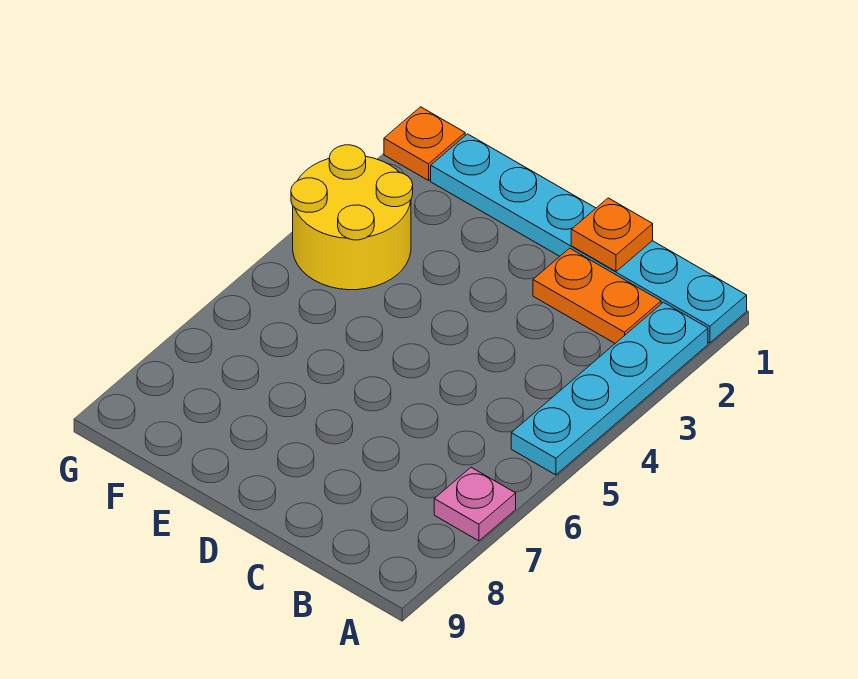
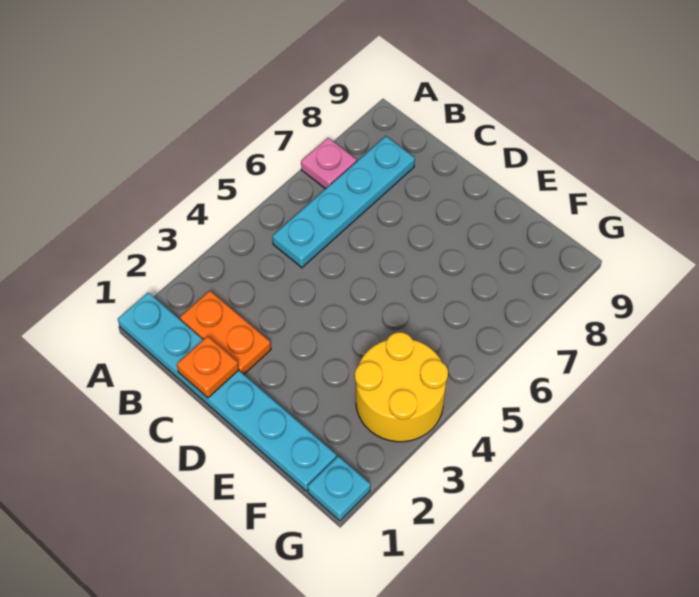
cyan plate A2:A5 level 1 -> cyan plate B5:B8 level 1
orange plate G1 level 1 -> cyan plate G1 level 1

